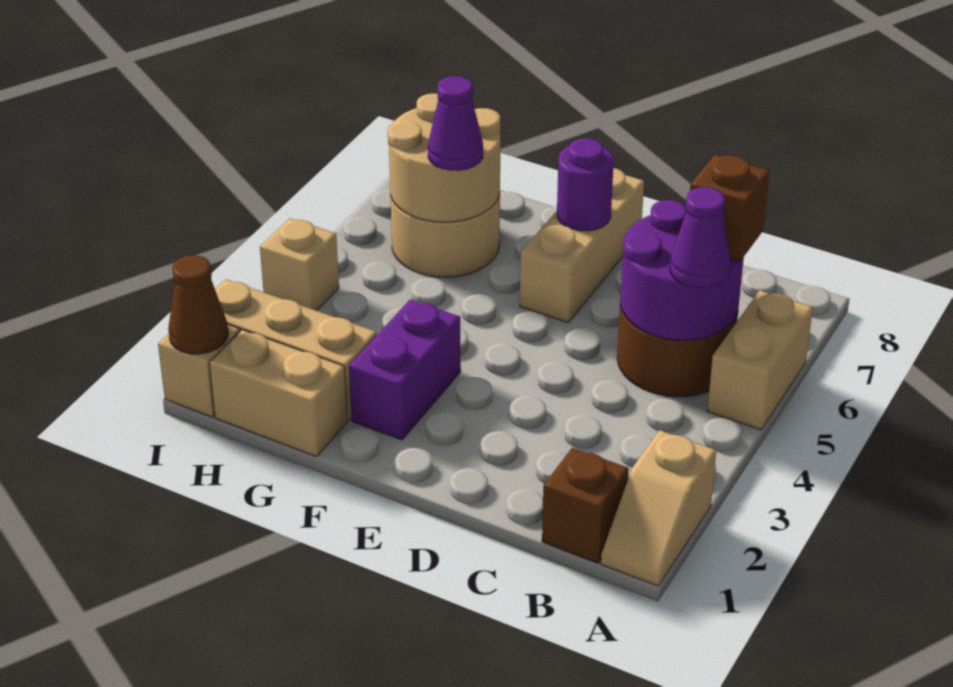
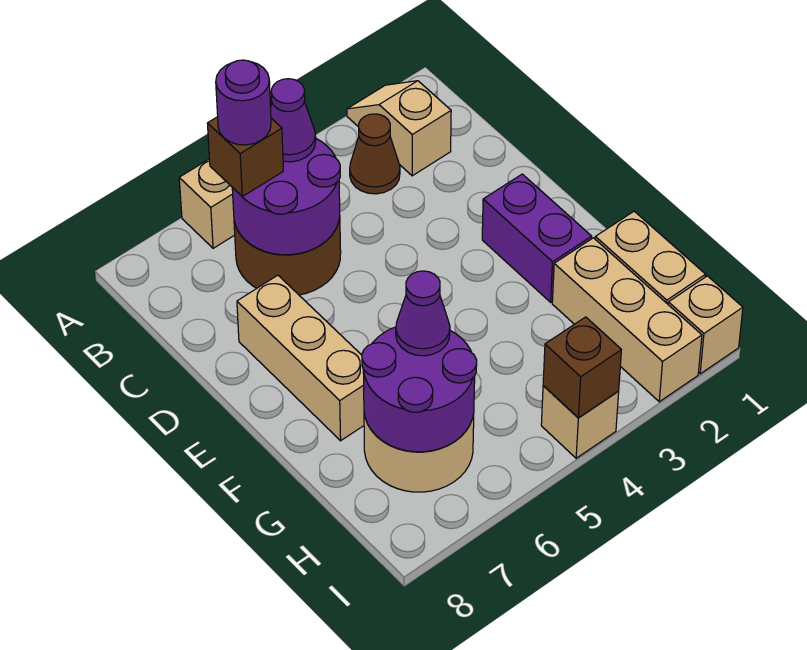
tan slope A1:A2 level 1 top 2 -> tan slope A2:B2 level 1 top B
brown brick B1 level 1 -> brown brick I4 level 2
tan brick E6:E8 level 1 -> tan brick D7:F7 level 1
purple round brick E7 level 2 -> purple round brick B6 level 4
purple brick F2:F3 level 1 -> purple brick E2:F2 level 1
tan round brick G6:H7 level 2 -> purple round brick G6:H7 level 2
brown cone I1 level 2 -> brown cone B3 level 1

